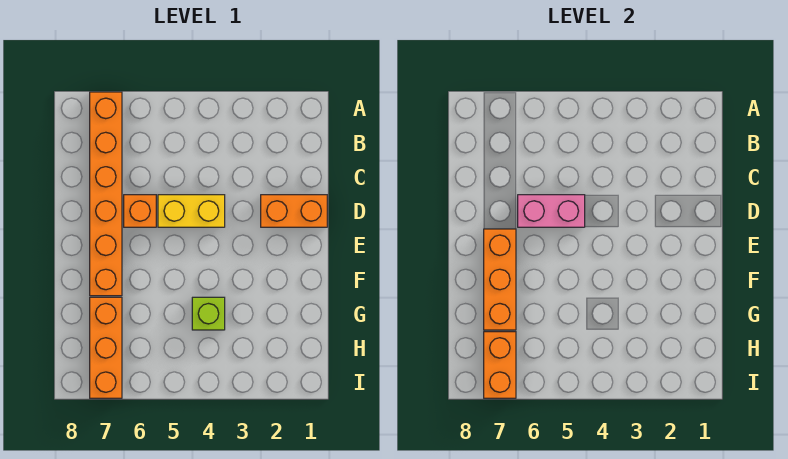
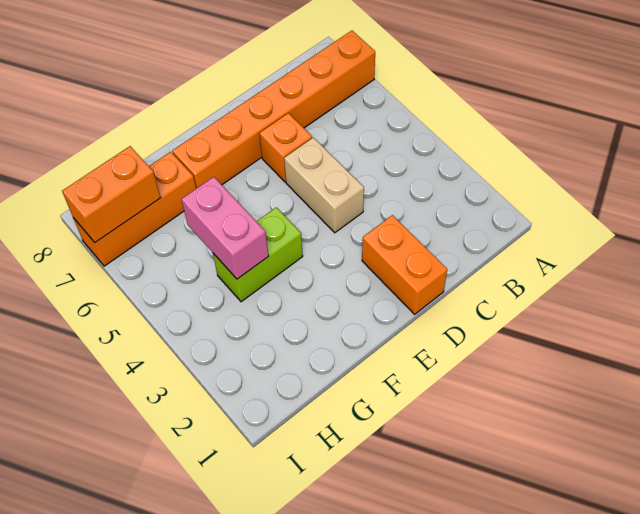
yellow brick D4:D5 level 1 -> tan brick D4:D5 level 1
pink brick D5:D6 level 2 -> pink brick G4:G5 level 2
orange brick E7:G7 level 2 -> none
lime brick G4 level 1 -> lime brick F4:G4 level 1

